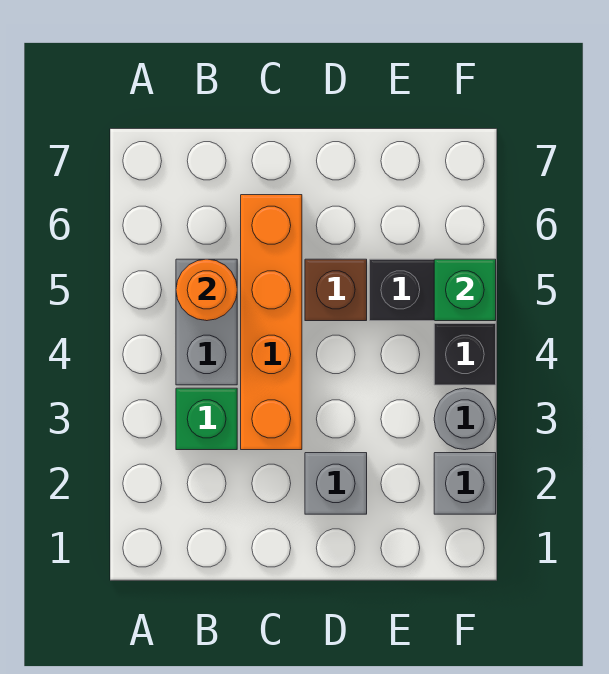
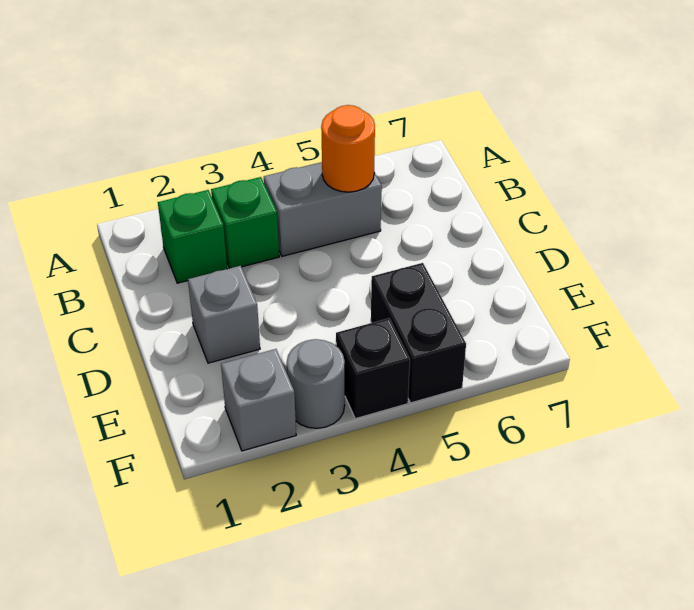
orange brick C3:C6 level 1 -> none
brown brick D5 level 1 -> none
green brick F5 level 2 -> green brick B2 level 1

